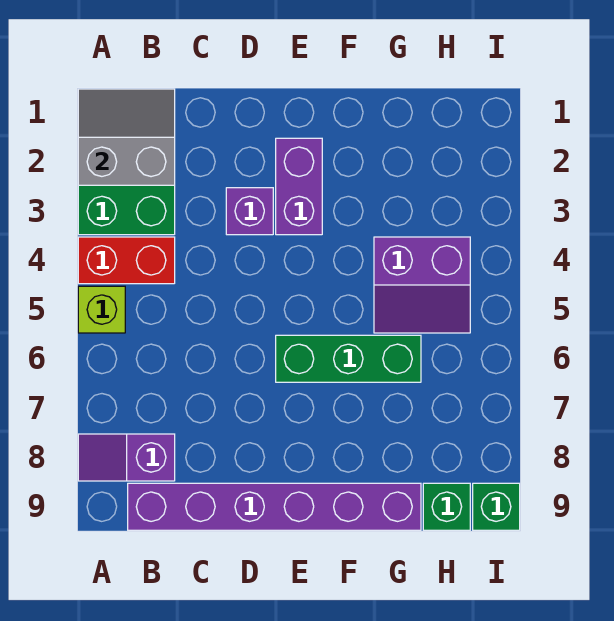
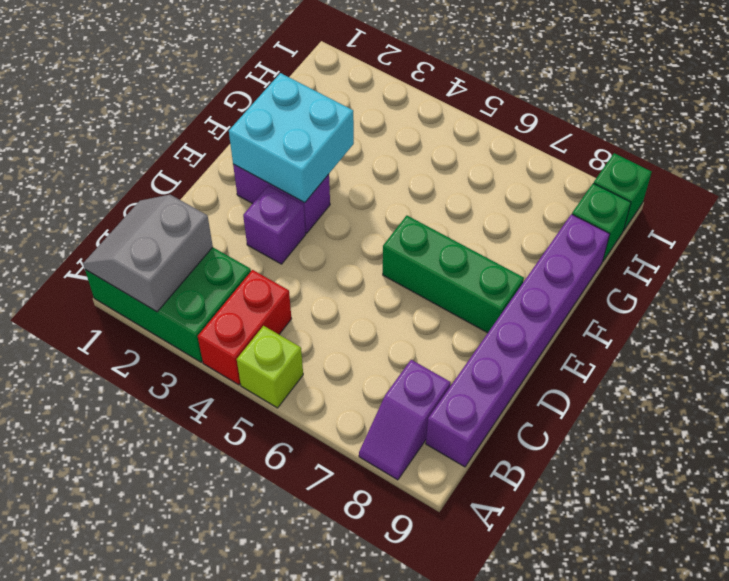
none -> cyan brick E2:F3 level 2
green brick E6:G6 level 1 -> green brick E6:E8 level 1
purple slope G4:H5 level 1 top 4 -> none

